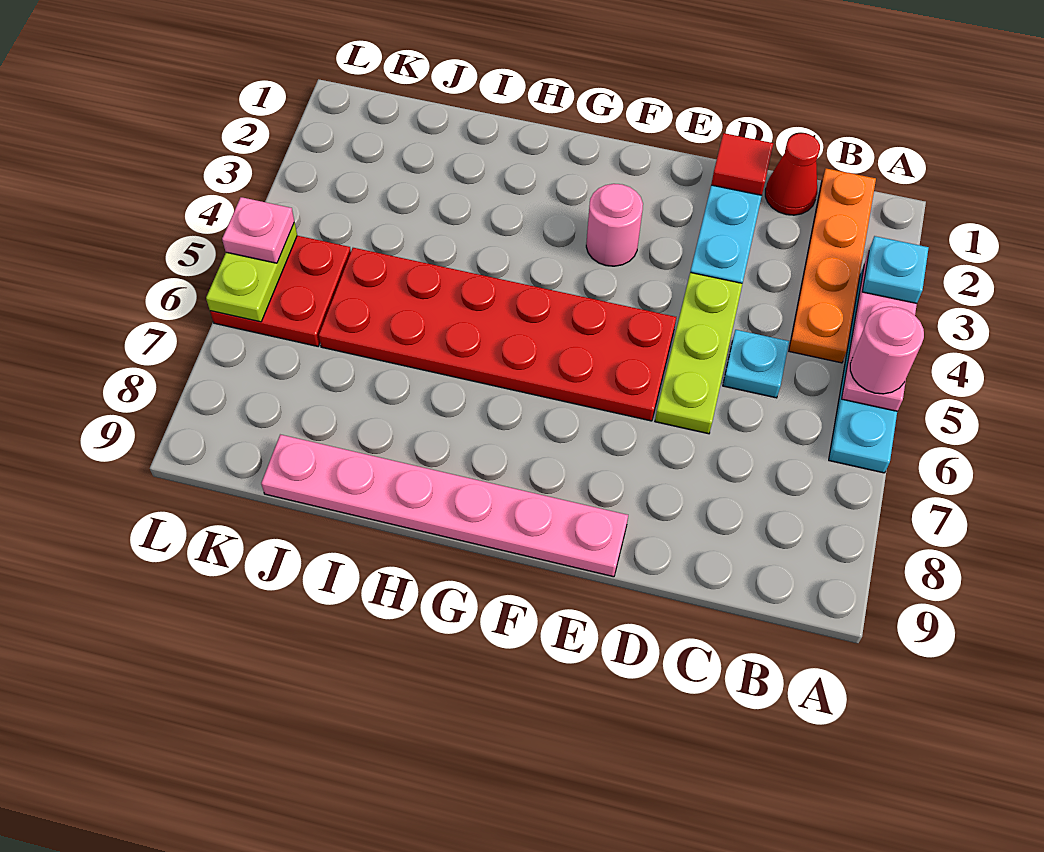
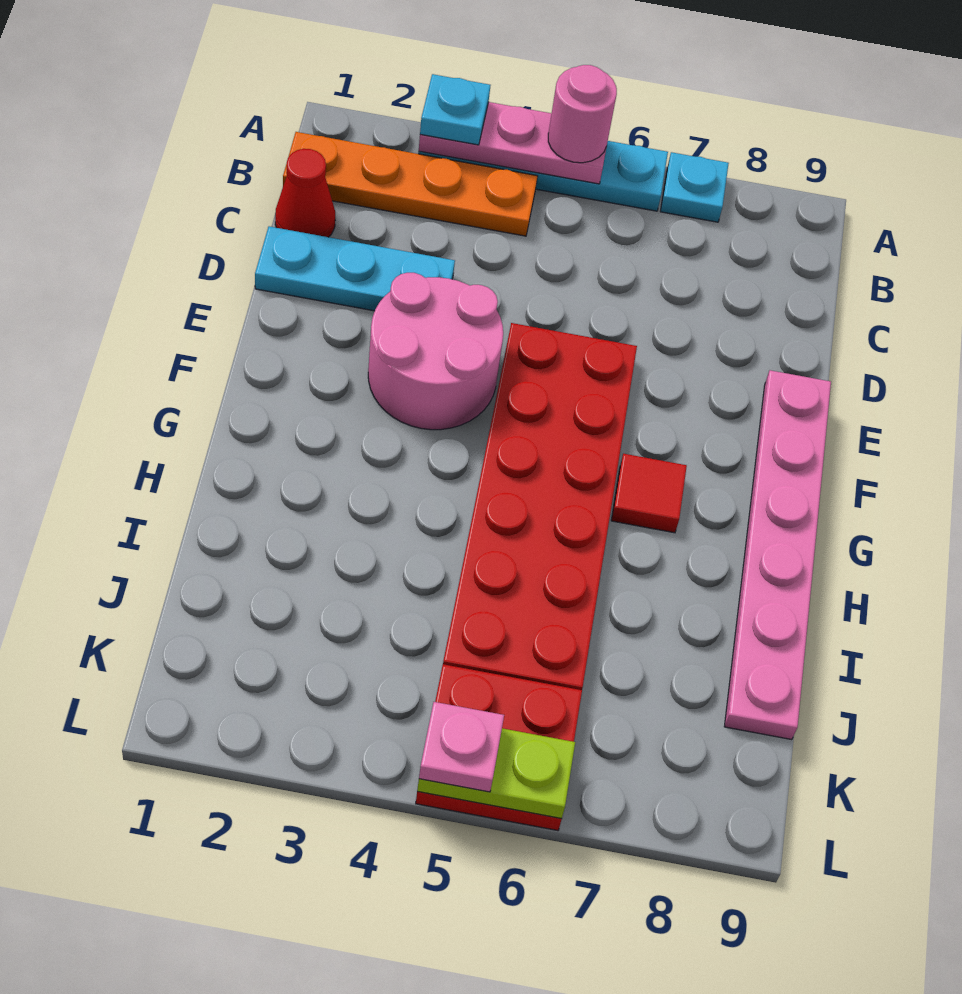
cyan plate C5 level 1 -> cyan plate A7 level 1
red tile D1 level 2 -> red tile G7 level 1
lime plate D4:D6 level 1 -> none
pink round brick F3 level 1 -> pink round brick E3:F4 level 1

